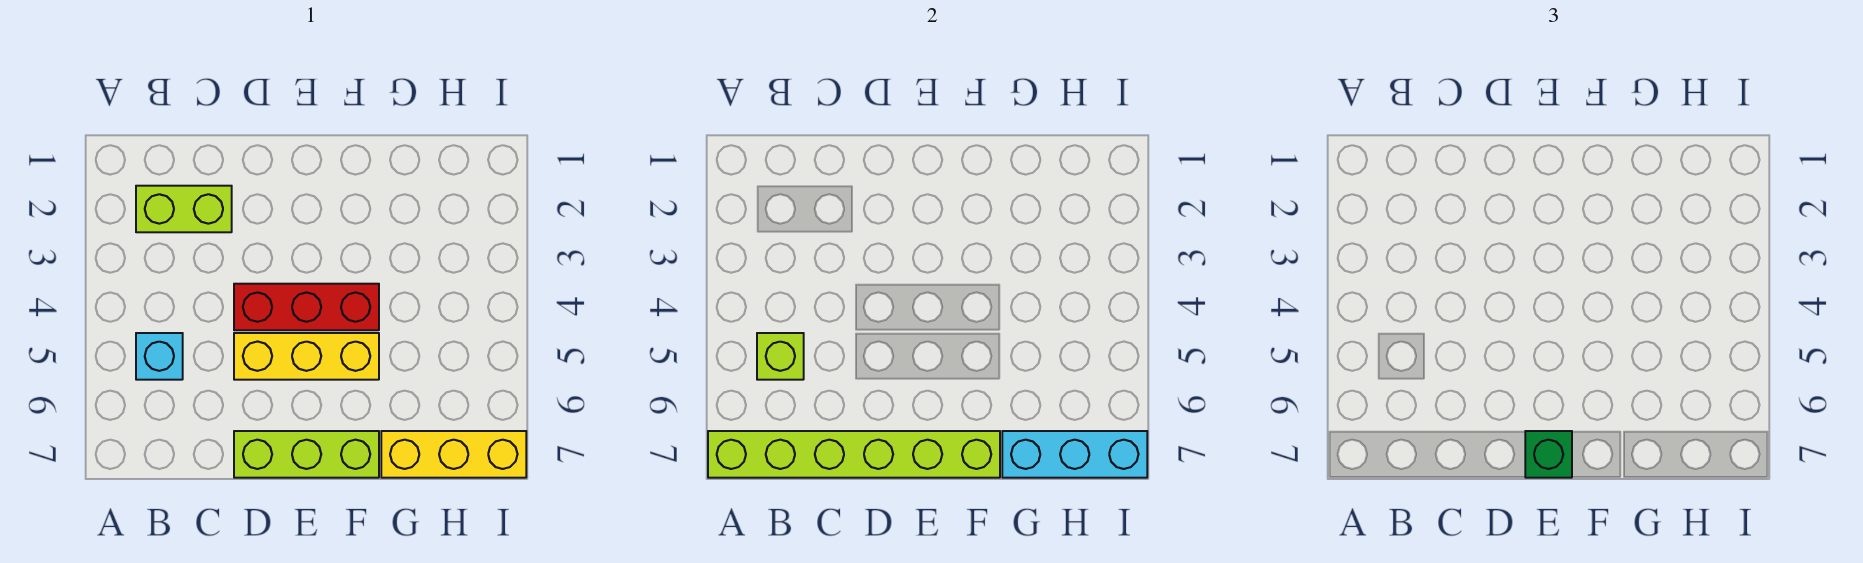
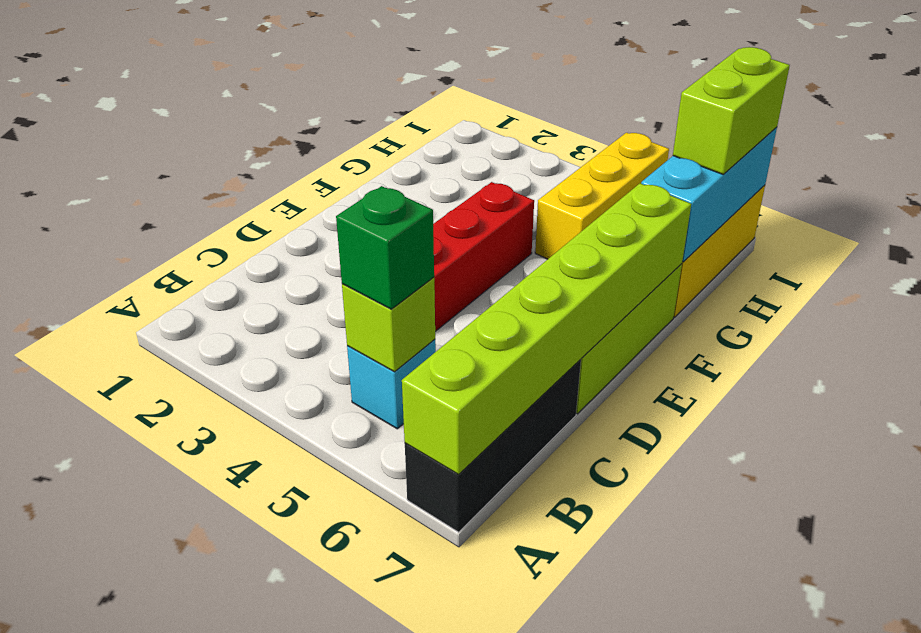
none -> black brick A7:C7 level 1
lime brick B2:C2 level 1 -> lime brick H7:I7 level 3
yellow brick D5:F5 level 1 -> yellow brick G5:I5 level 1
green brick E7 level 3 -> green brick B5 level 3

